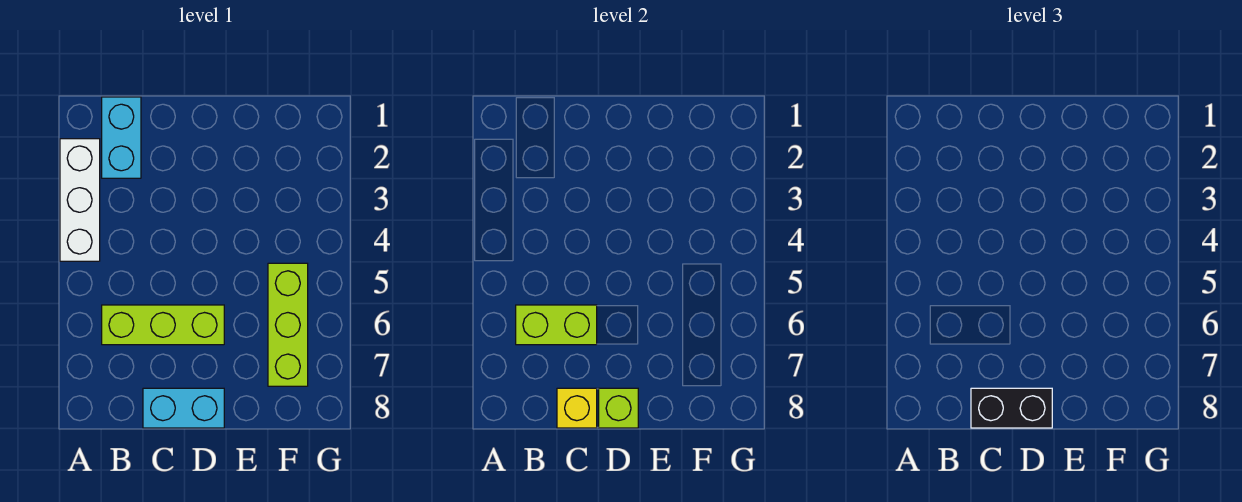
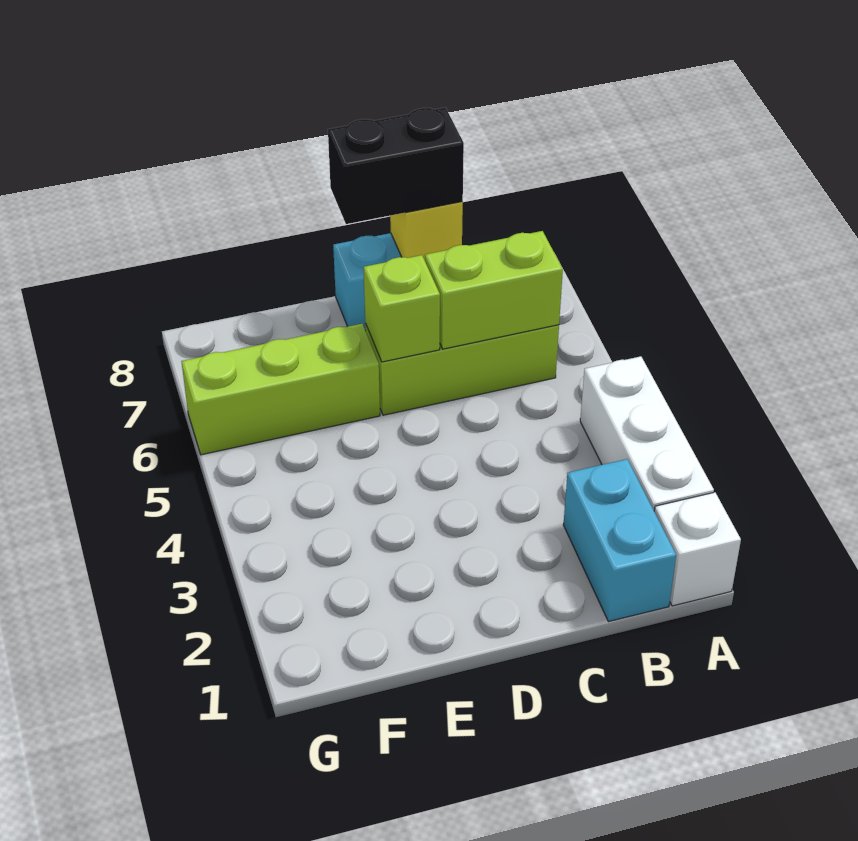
none -> white brick A1 level 1
lime brick D8 level 2 -> lime brick D6 level 2
lime brick F5:F7 level 1 -> lime brick E6:G6 level 1

